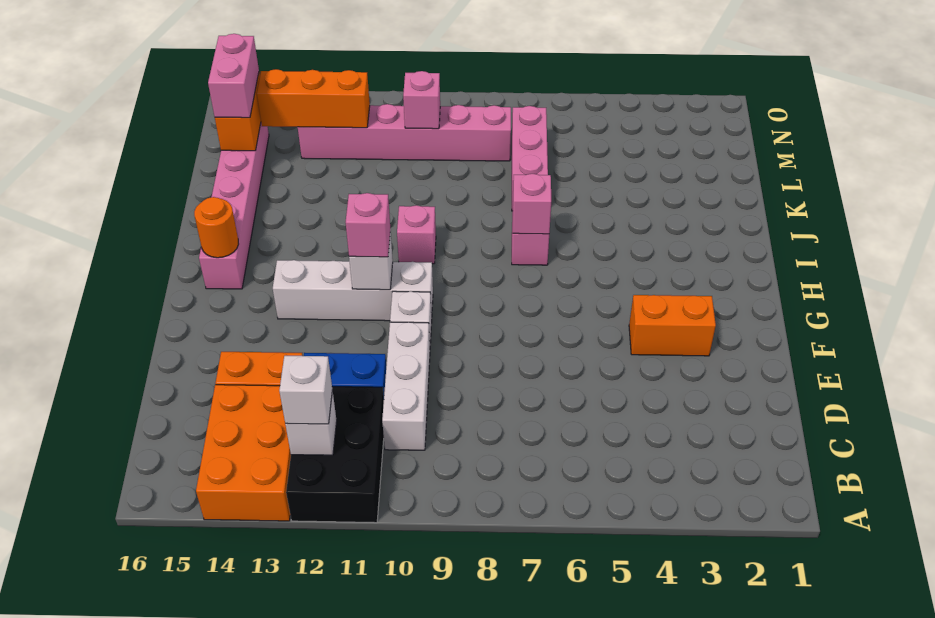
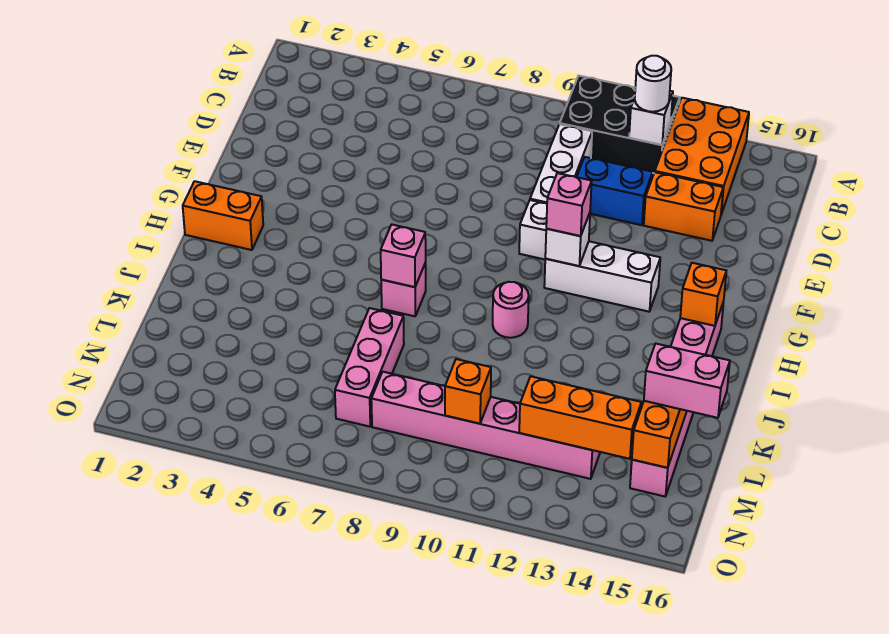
black brick A11:C12 level 1 -> black brick A10:B12 level 1
white brick B12 level 3 -> white round brick B12 level 3
orange brick F3:F4 level 1 -> orange brick H1:H2 level 1
white brick G10:G13 level 1 -> white brick G11:G13 level 1
orange round brick H15 level 2 -> orange brick H15 level 2
pink brick I10 level 1 -> pink round brick I10 level 1
pink brick L15:M15 level 3 -> pink brick L15:L16 level 3
pink brick M10 level 2 -> orange brick M10 level 2

